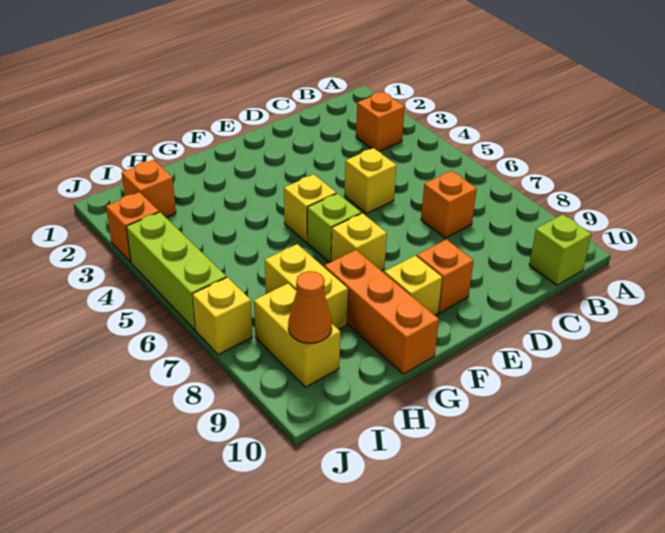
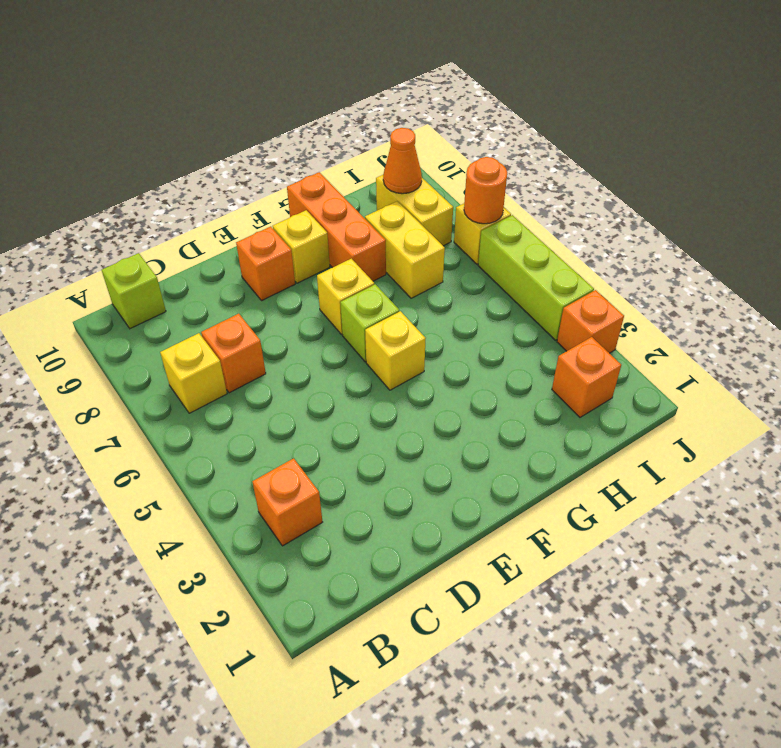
yellow brick D5 level 1 -> yellow brick B7 level 1
none -> orange round brick J7 level 2

